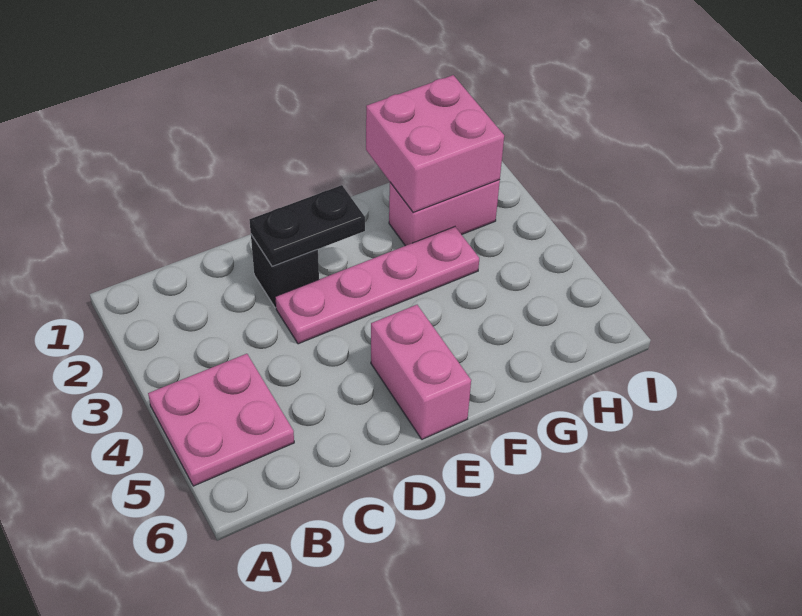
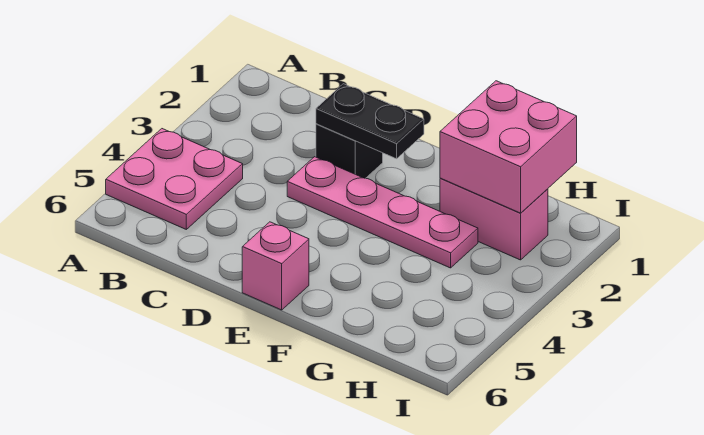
pink brick E5:E6 level 1 -> pink brick E6 level 1

